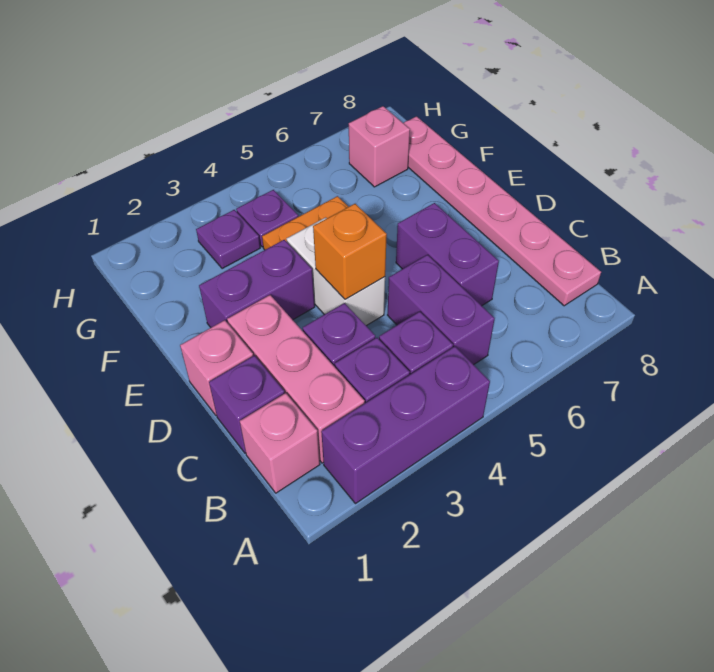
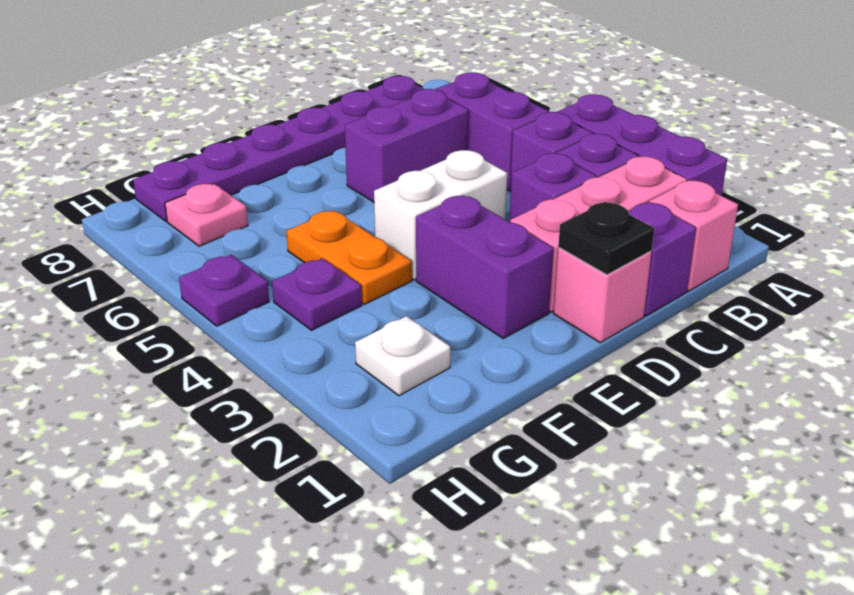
purple brick B5:C5 level 1 -> purple brick B5:B6 level 1
pink plate B8:G8 level 1 -> purple plate B8:G8 level 1
none -> black plate D1 level 2
orange brick D4 level 2 -> none
none -> white plate G2 level 1
purple plate G3 level 1 -> purple plate H5 level 1
pink brick G7 level 1 -> pink plate G7 level 1

